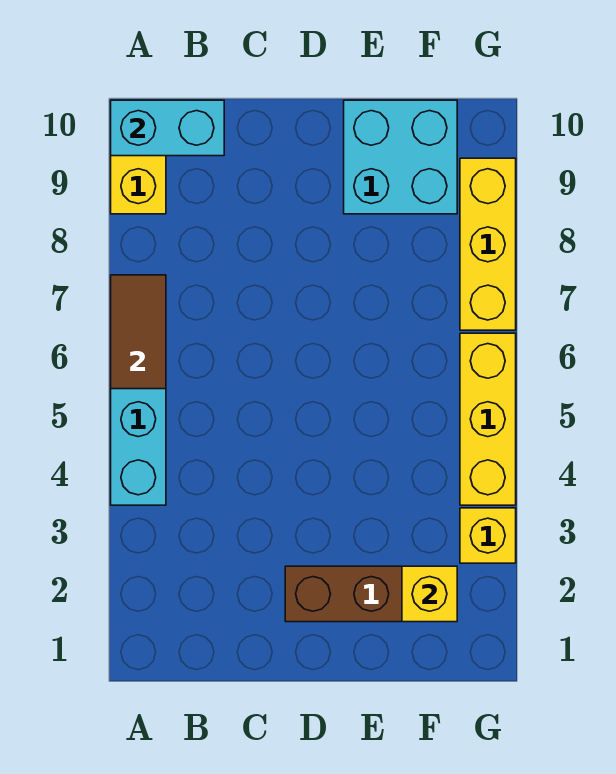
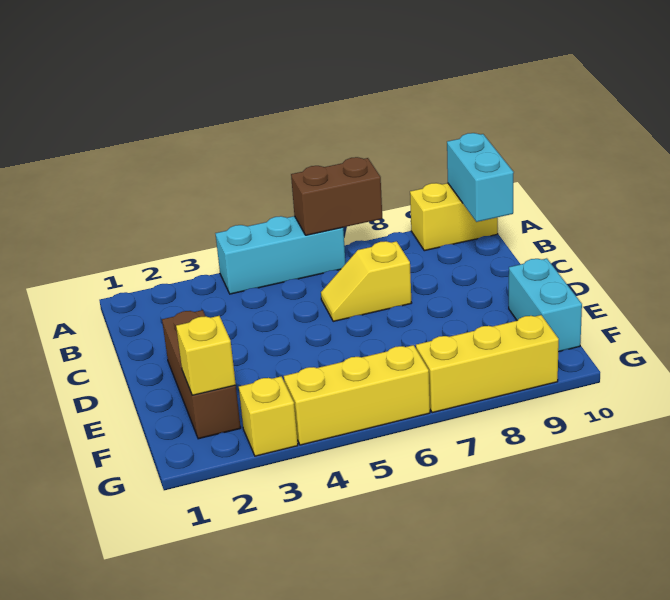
brown tile A6:A7 level 2 -> brown brick A6:A7 level 2
none -> yellow slope C6:C7 level 1 top 7
cyan brick E9:F10 level 1 -> cyan brick E10:F10 level 1

